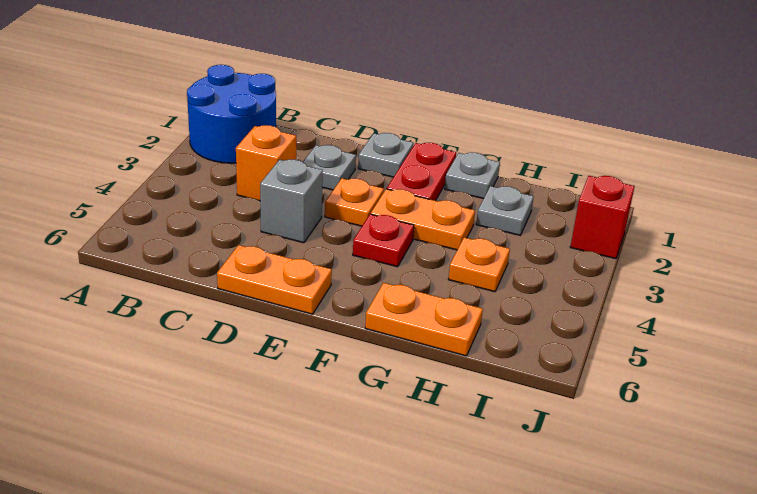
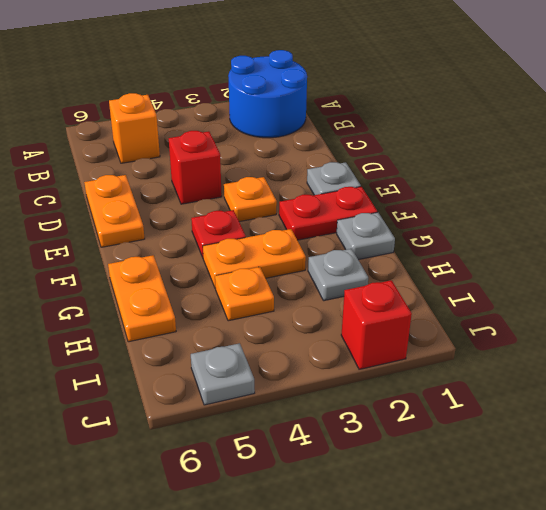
orange brick C3 level 1 -> orange brick B5 level 1
grey plate D2 level 1 -> grey plate J5 level 1
grey brick D4 level 1 -> red brick D4 level 1
orange plate F3:G3 level 1 -> orange plate G3:G4 level 1

